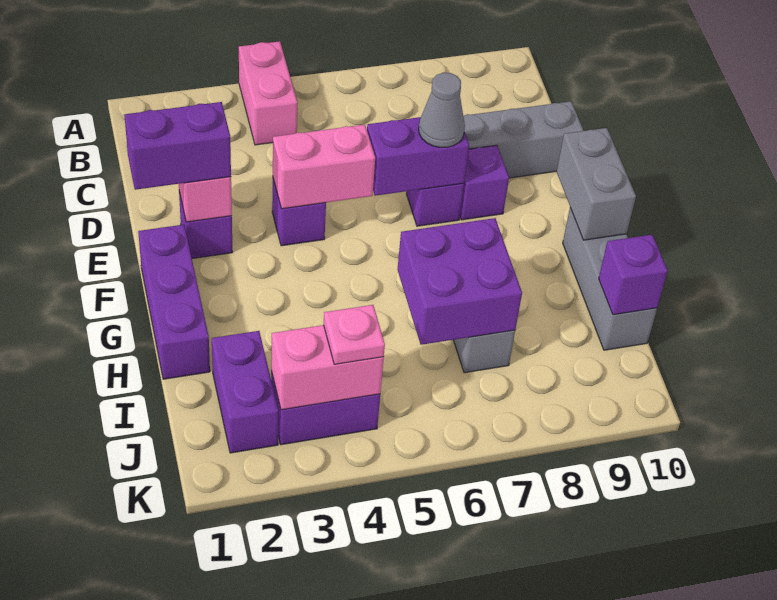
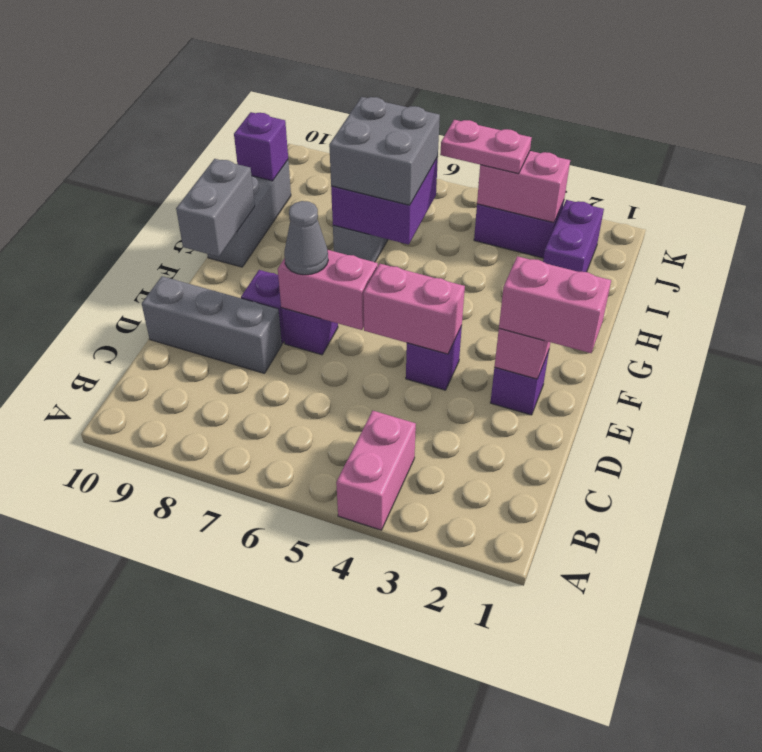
purple brick E1:E2 level 3 -> pink brick E1:E2 level 3
purple brick E6:E7 level 2 -> pink brick E6:E7 level 2
purple brick F1:H1 level 1 -> none
none -> grey brick H6:I7 level 3
pink plate J4 level 3 -> pink plate J4:J5 level 3

